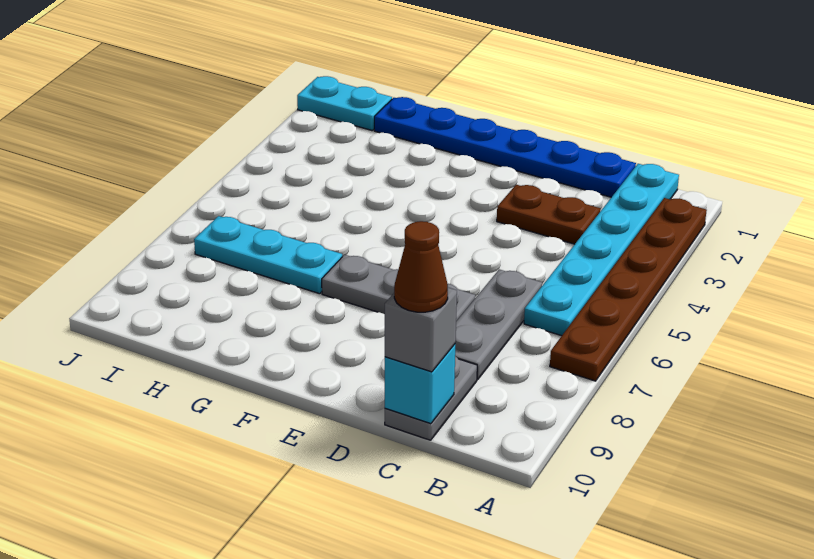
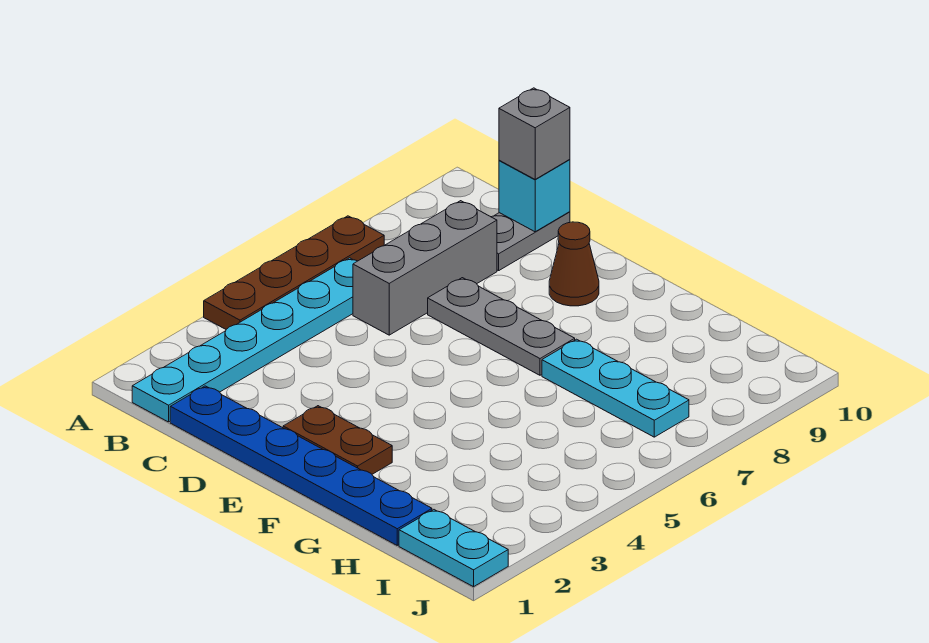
brown plate A2:A7 level 1 -> brown plate A4:A7 level 1
brown plate C3:D3 level 1 -> brown plate E2:F2 level 1
grey plate C6:C8 level 1 -> grey brick C6:C8 level 1
brown cone C10 level 4 -> brown cone E9 level 1

